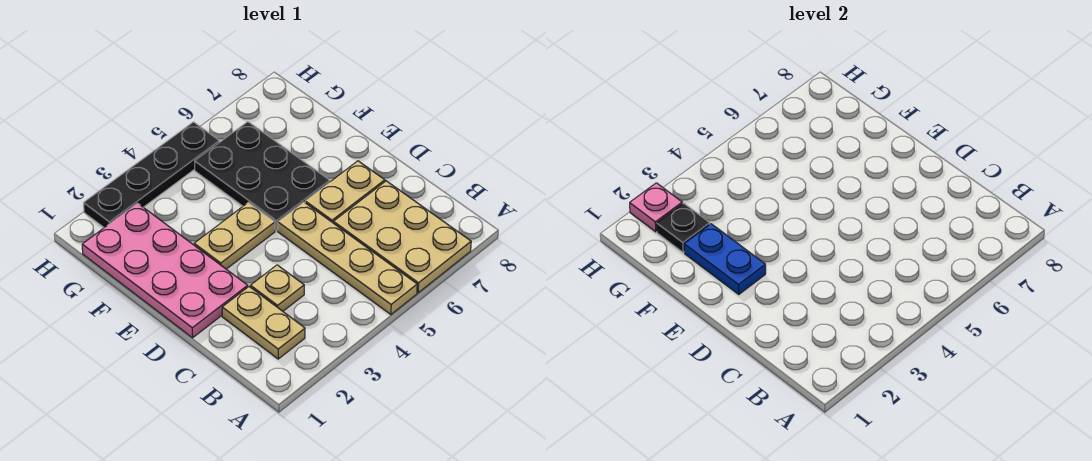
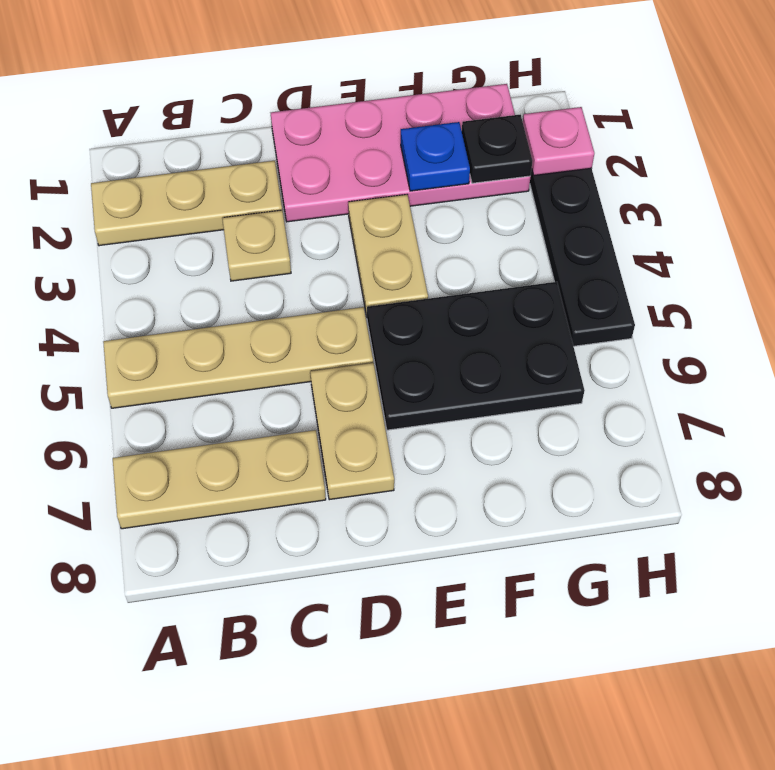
tan plate A6:C7 level 1 -> tan plate A7:C7 level 1
tan plate B2:C2 level 1 -> tan plate A2:C2 level 1
blue plate E2:F2 level 2 -> blue plate F2 level 2

